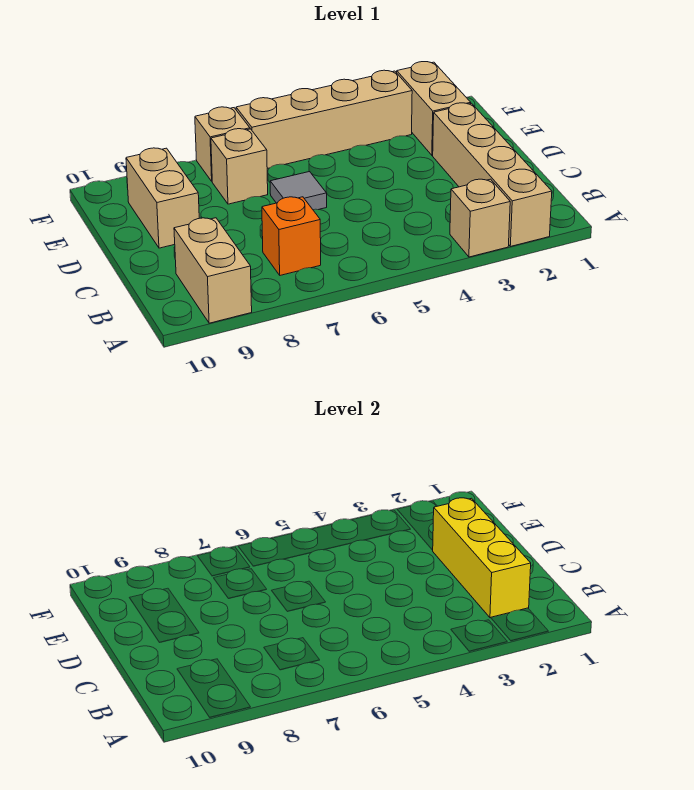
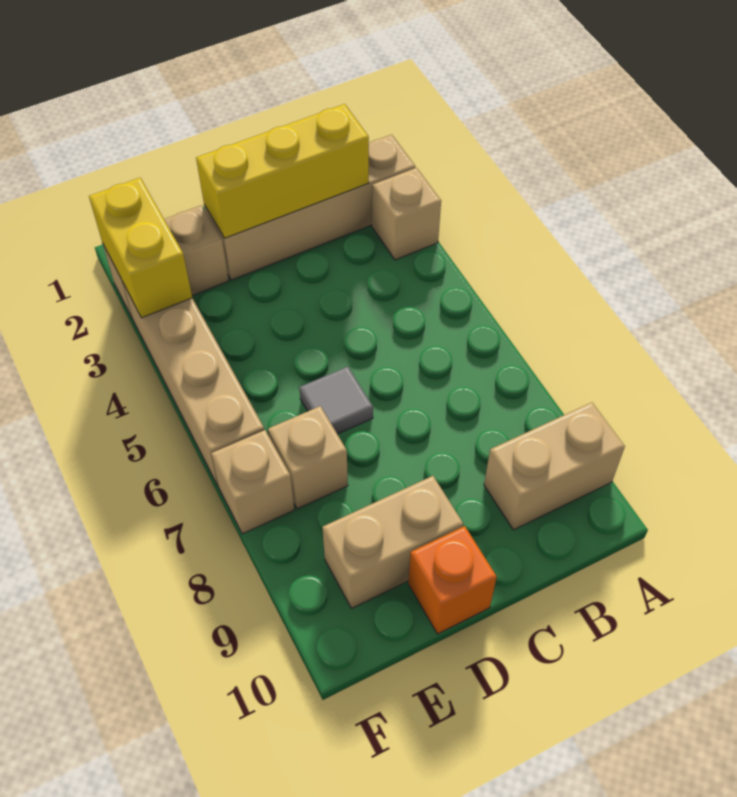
orange brick B7 level 1 -> orange brick D10 level 1
none -> yellow brick F2:F3 level 2

